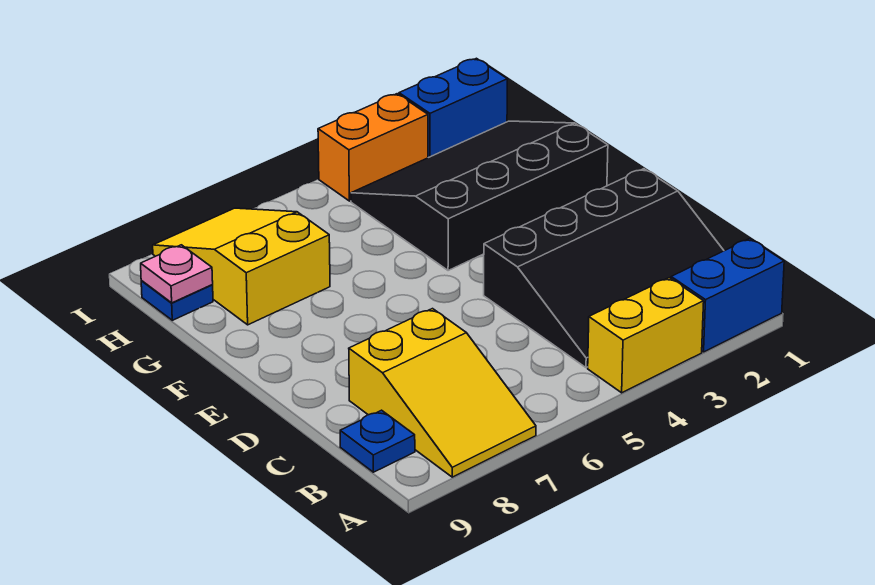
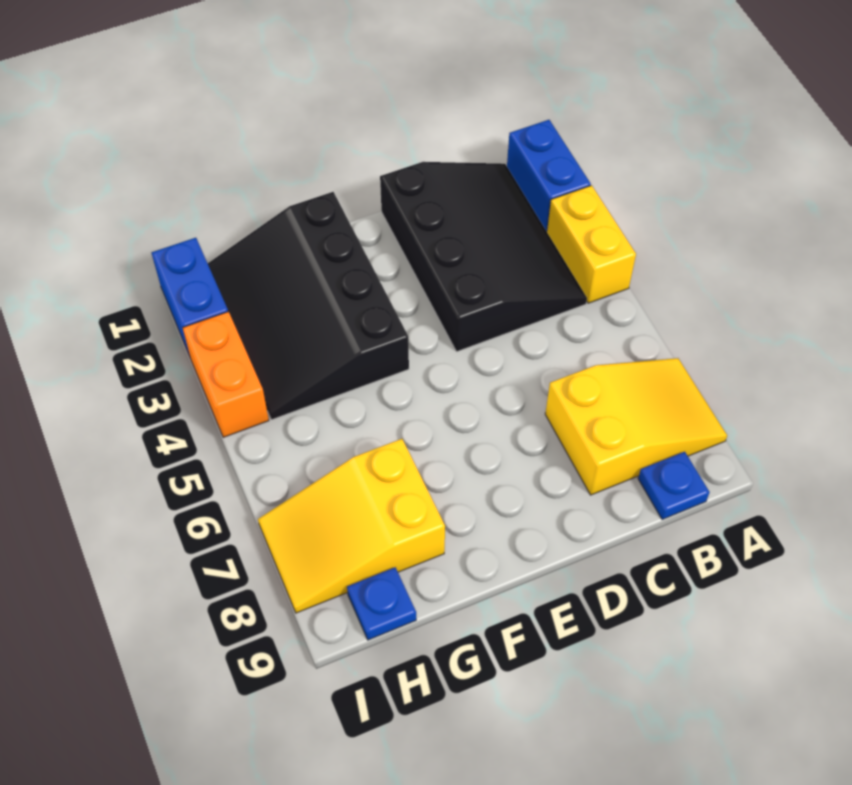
pink plate H9 level 2 -> none

